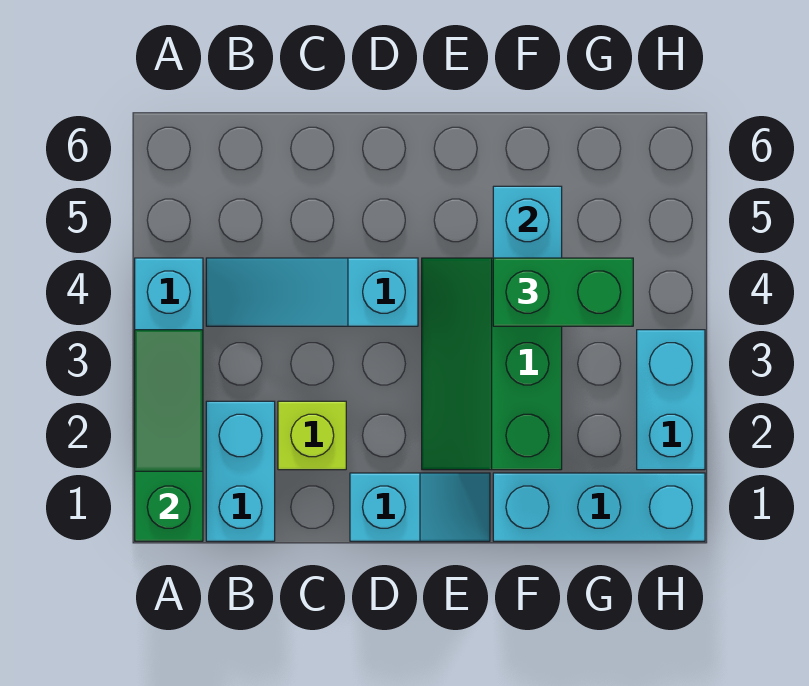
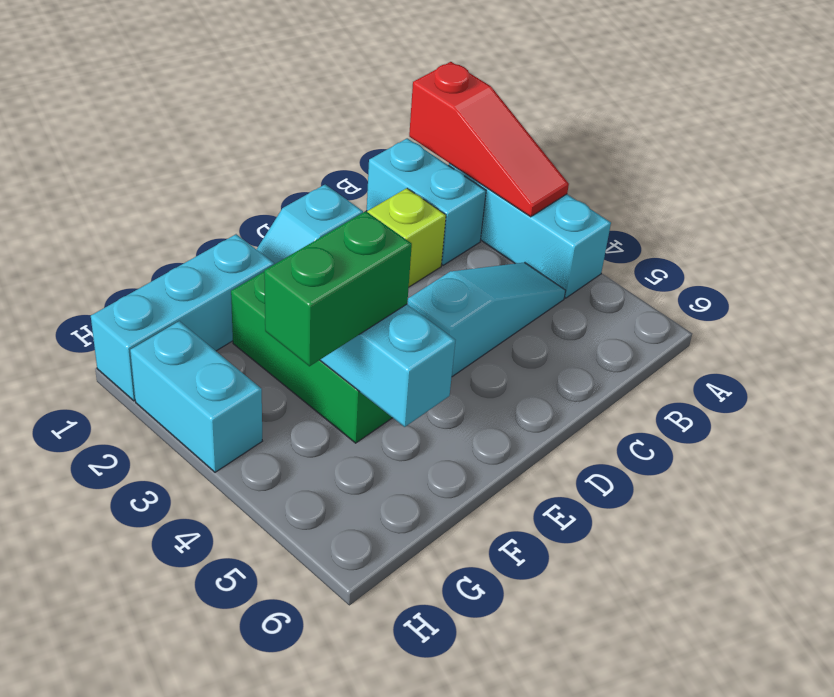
green slope A1:A3 level 2 top 1 -> red slope A1:A3 level 2 top 1

